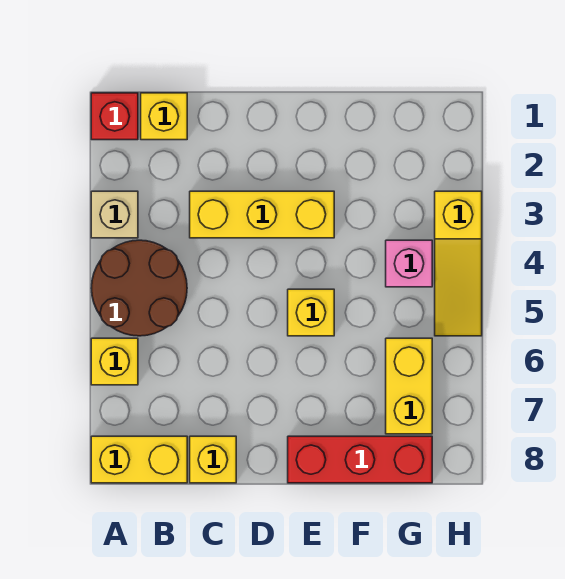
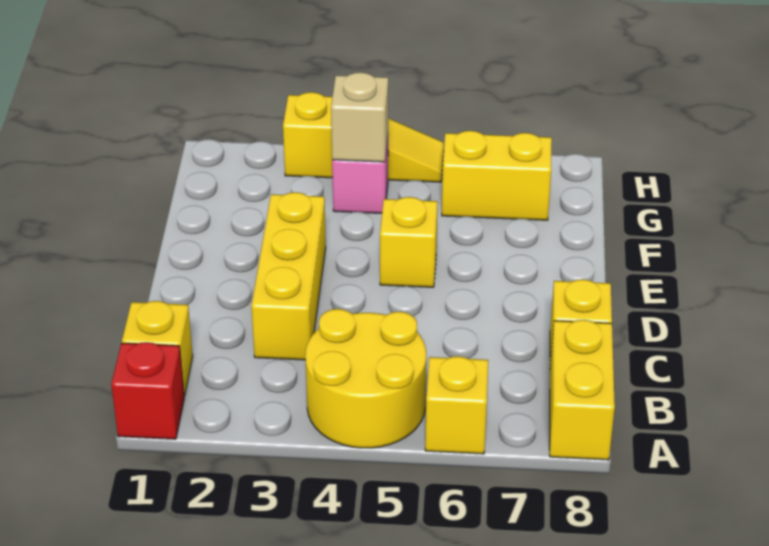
tan brick A3 level 1 -> tan brick G4 level 2
brown round brick A4:B5 level 1 -> yellow round brick A4:B5 level 1
red brick E8:G8 level 1 -> none

